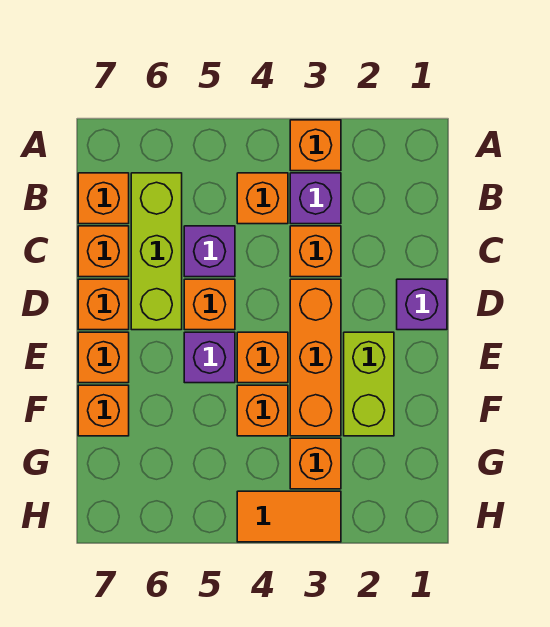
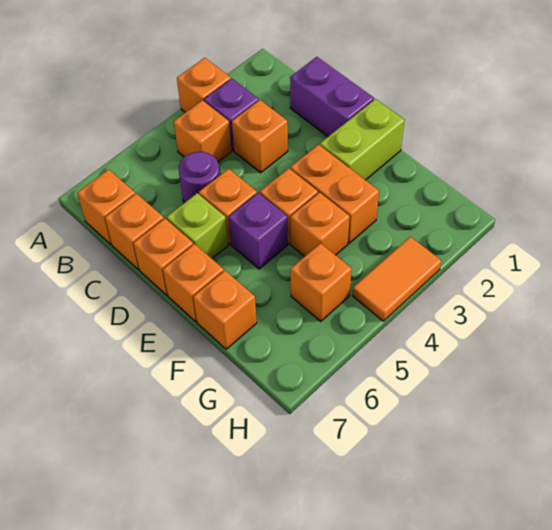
lime brick B6:D6 level 1 -> lime brick D6 level 1
purple brick C5 level 1 -> purple round brick C5 level 1
purple brick D1 level 1 -> purple brick C1:D1 level 1
orange brick D3:F3 level 1 -> orange brick E3:F3 level 1
lime brick E2:F2 level 1 -> lime brick E1:E2 level 1
orange brick G3 level 1 -> orange brick G5 level 1

